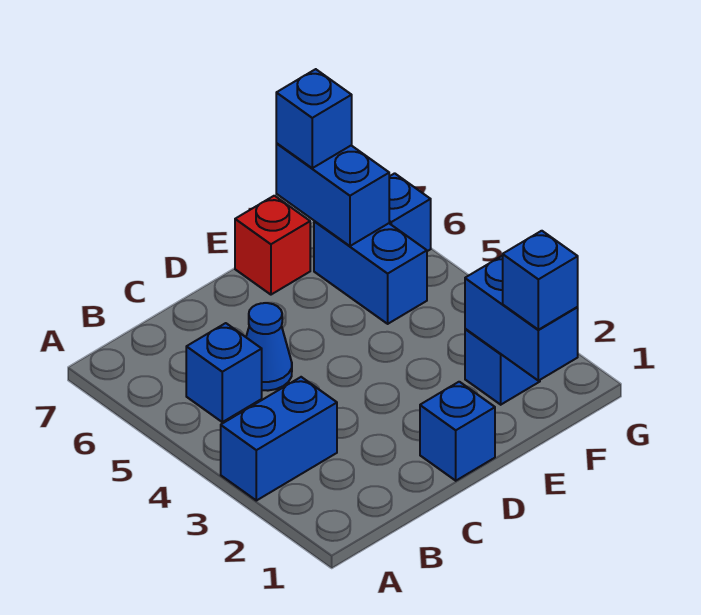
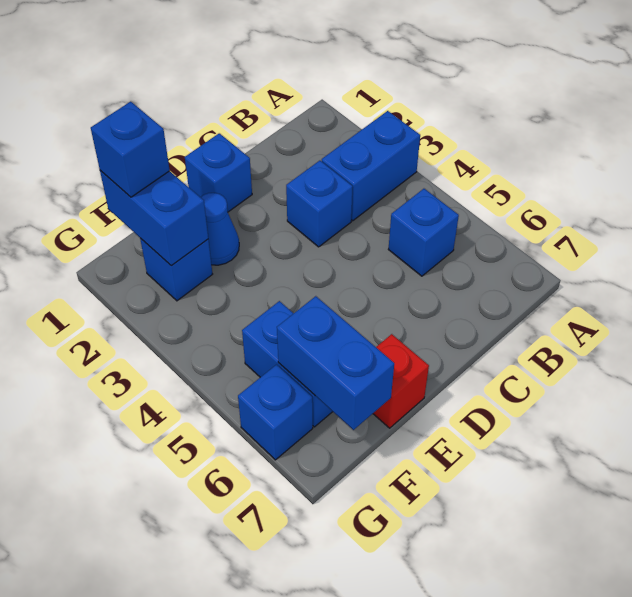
blue cone C5 level 1 -> blue cone E2 level 1
blue brick F7 level 3 -> blue brick C3 level 1

